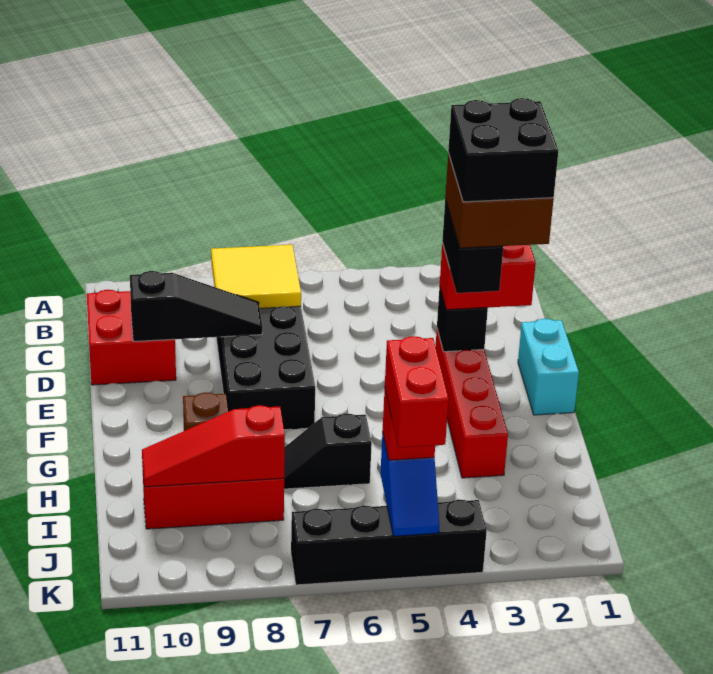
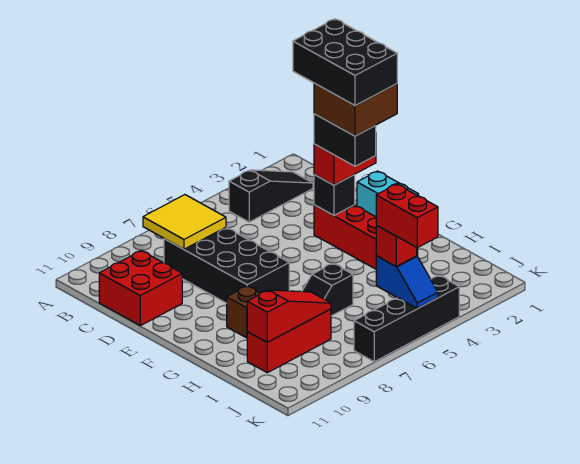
black slope D8:D10 level 2 top 10 -> black slope B2:B4 level 1 top 4
black brick E2:F3 level 6 -> black brick D2:F3 level 6
red slope I8:I10 level 2 top 8 -> red slope I8:I10 level 2 top 10

